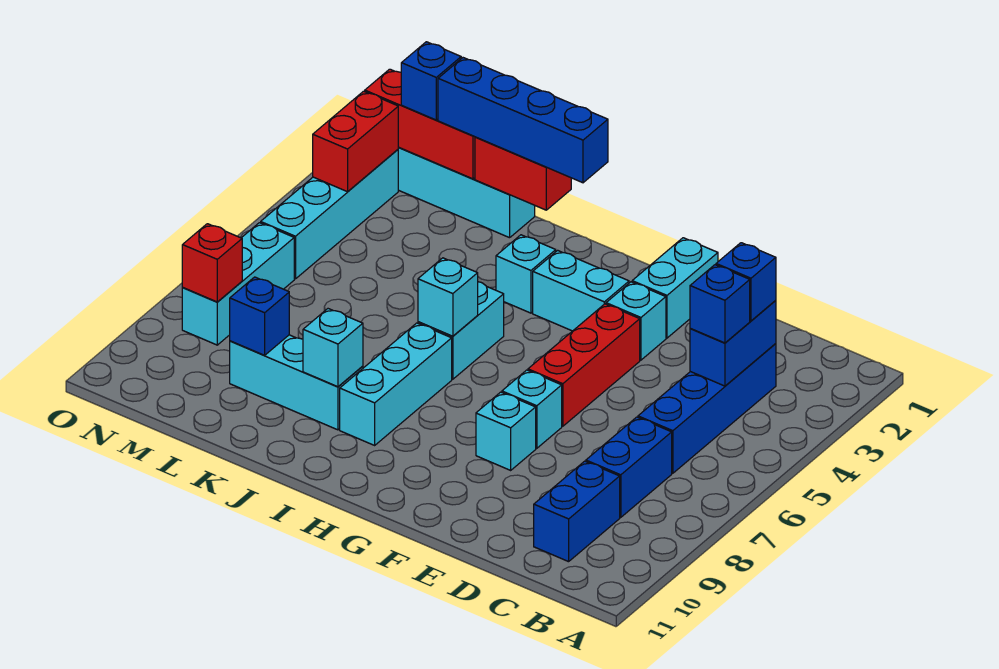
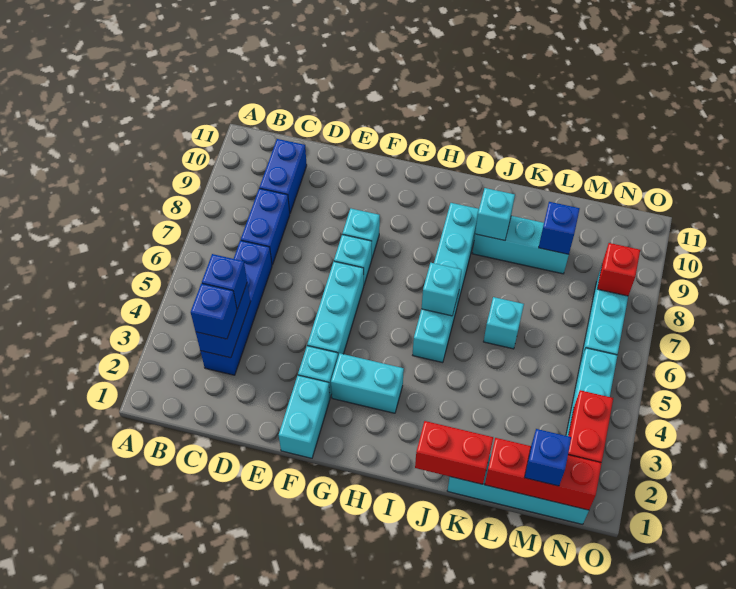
red brick F4:F6 level 1 -> cyan brick F4:F6 level 1
blue brick I1:L1 level 3 -> none
cyan brick I3 level 1 -> cyan brick K6 level 1

